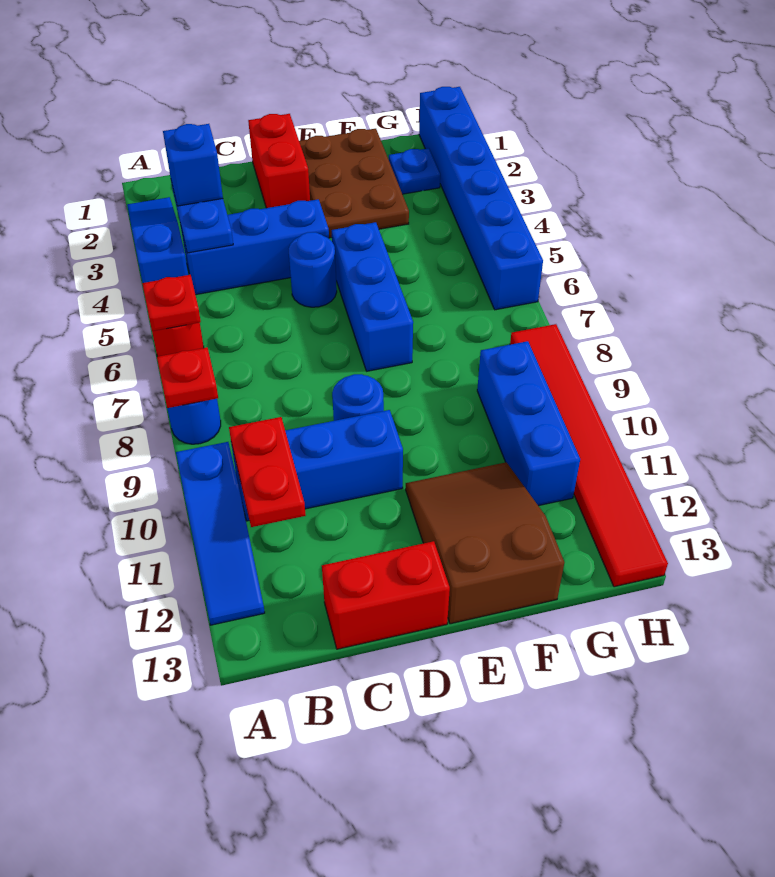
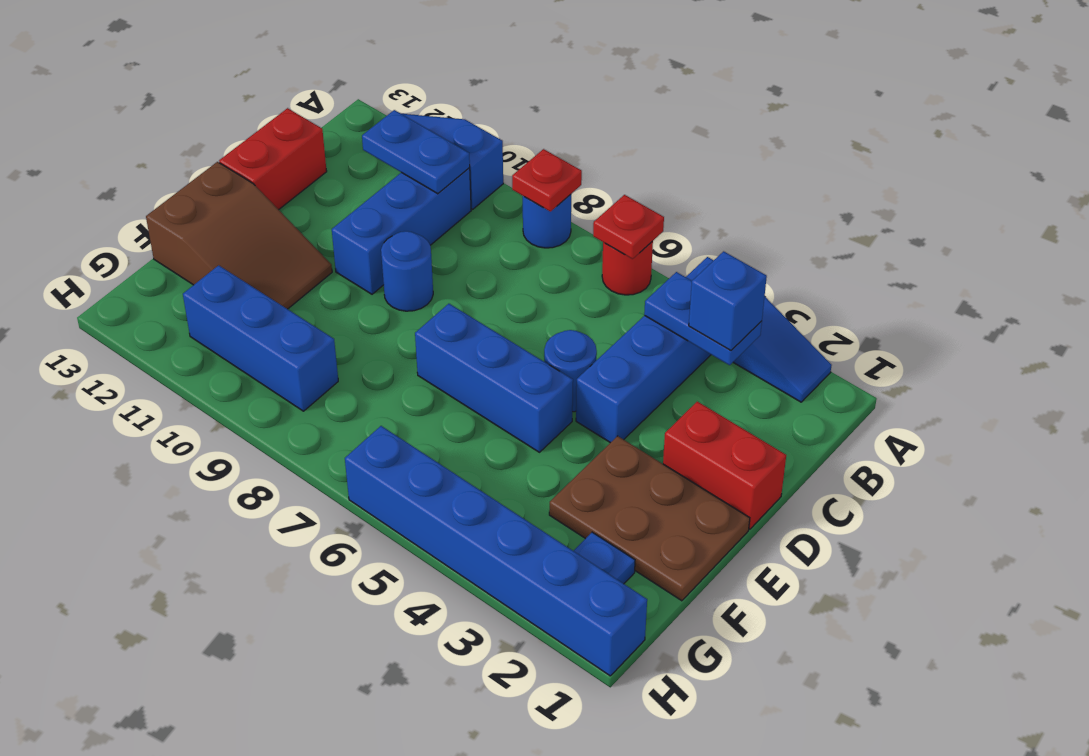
red plate B10:B11 level 2 -> blue plate B10:B11 level 2
red tile H8:H13 level 1 -> none

